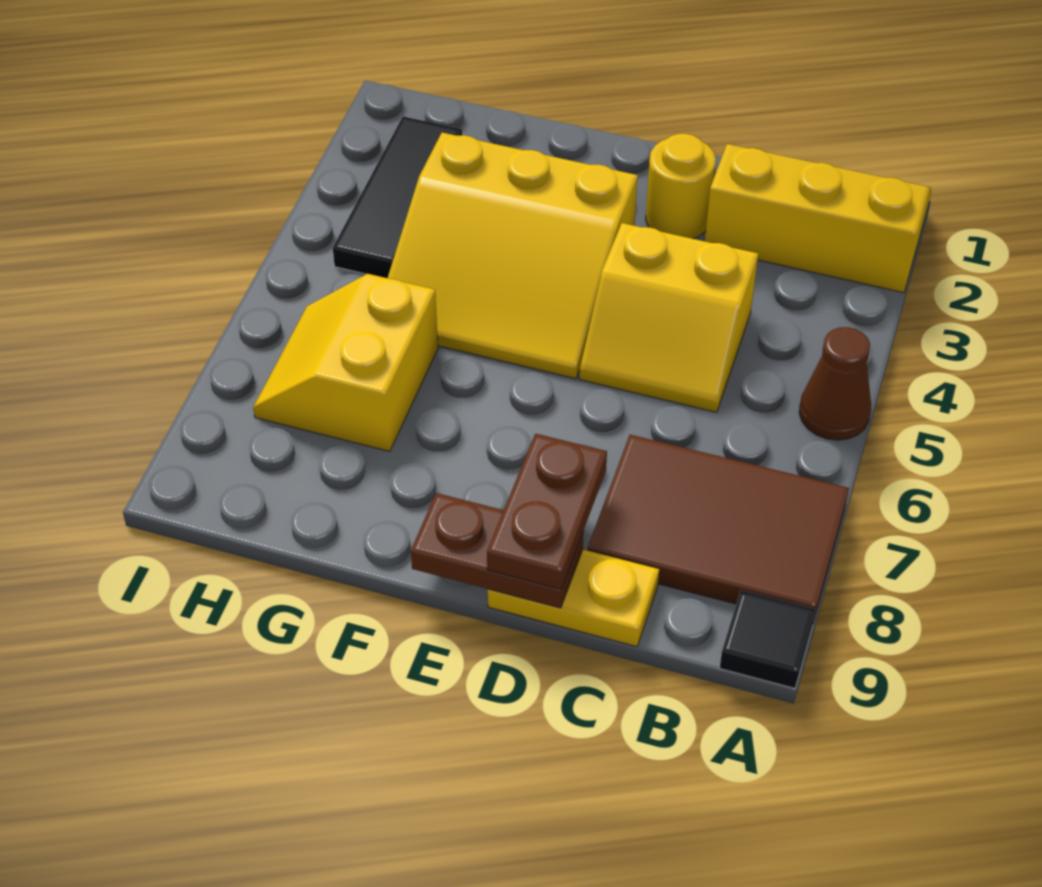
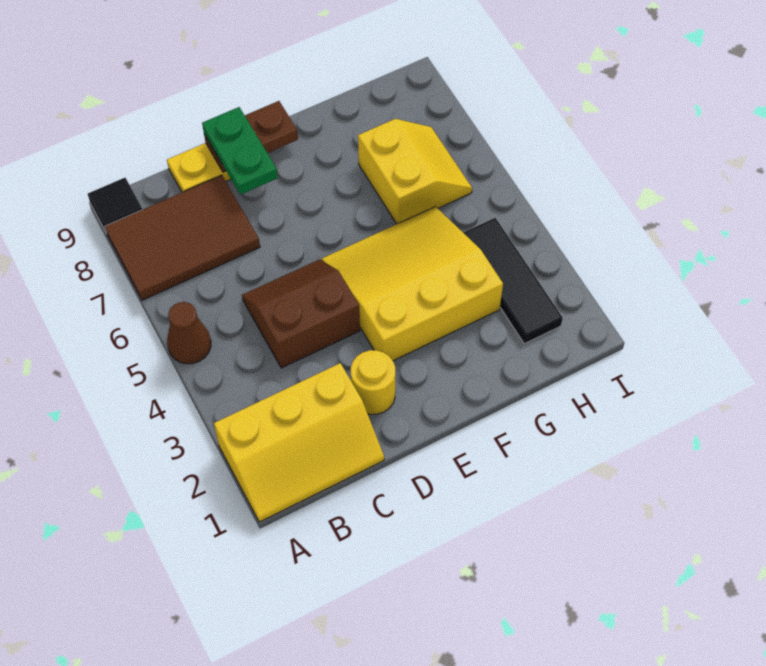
yellow slope C4:D5 level 1 top 4 -> brown slope C4:D5 level 1 top 4
brown plate D8:D9 level 3 -> green plate D8:D9 level 3

